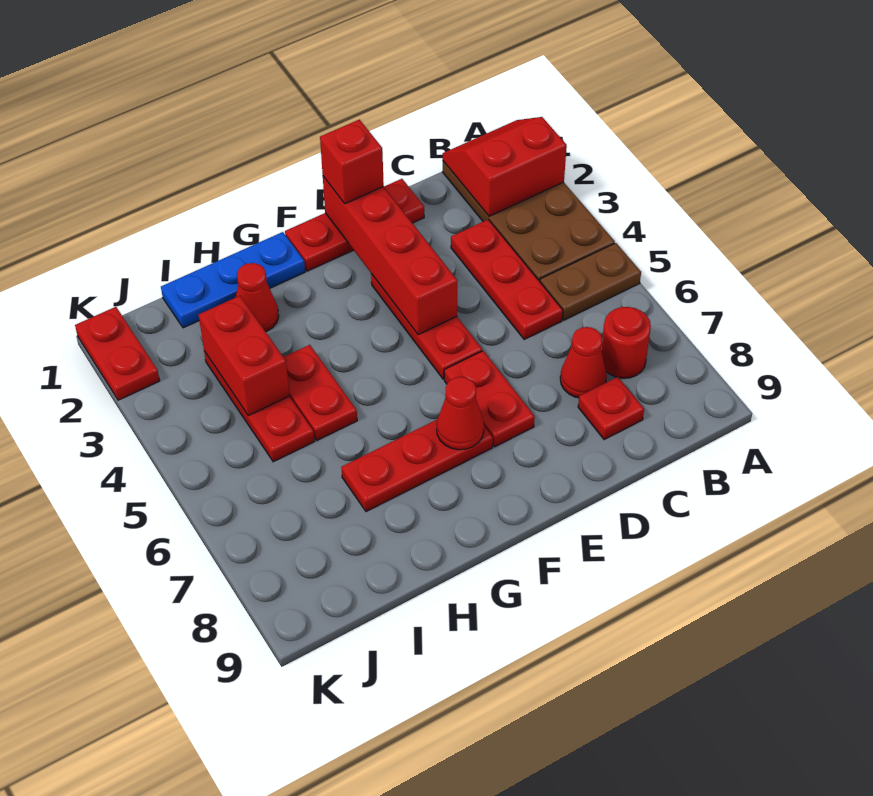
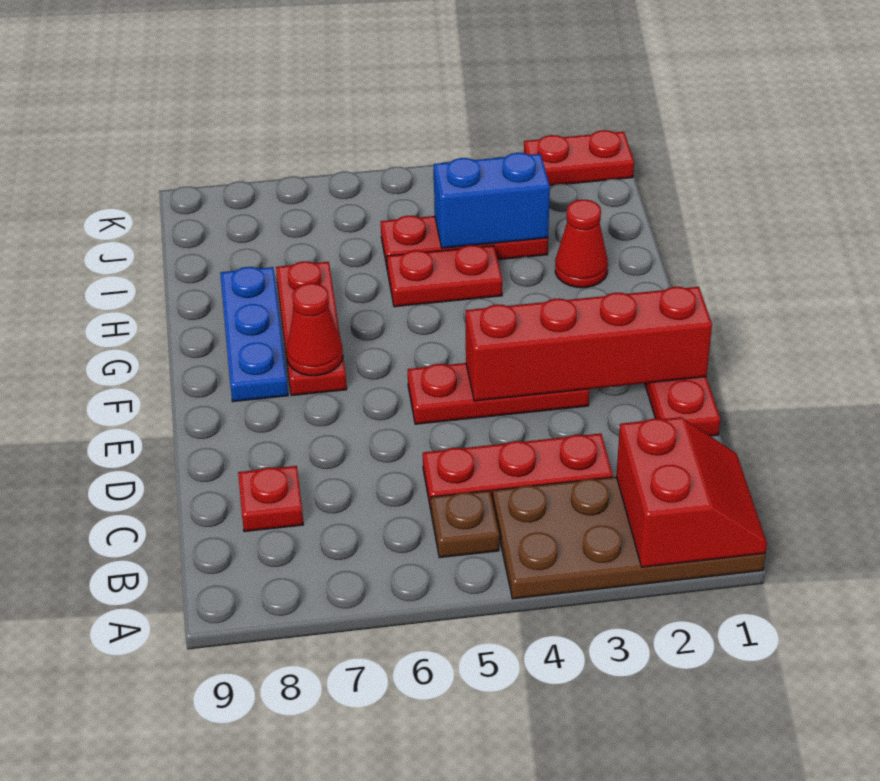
brown plate A5:B5 level 1 -> brown plate B5 level 1
red round brick B7 level 1 -> none
red cone C7 level 1 -> none
red brick E1 level 3 -> none
red plate E6:E7 level 1 -> none
blue plate G1:I1 level 1 -> blue plate F8:H8 level 1
red brick I3:I4 level 2 -> blue brick I3:I4 level 2

